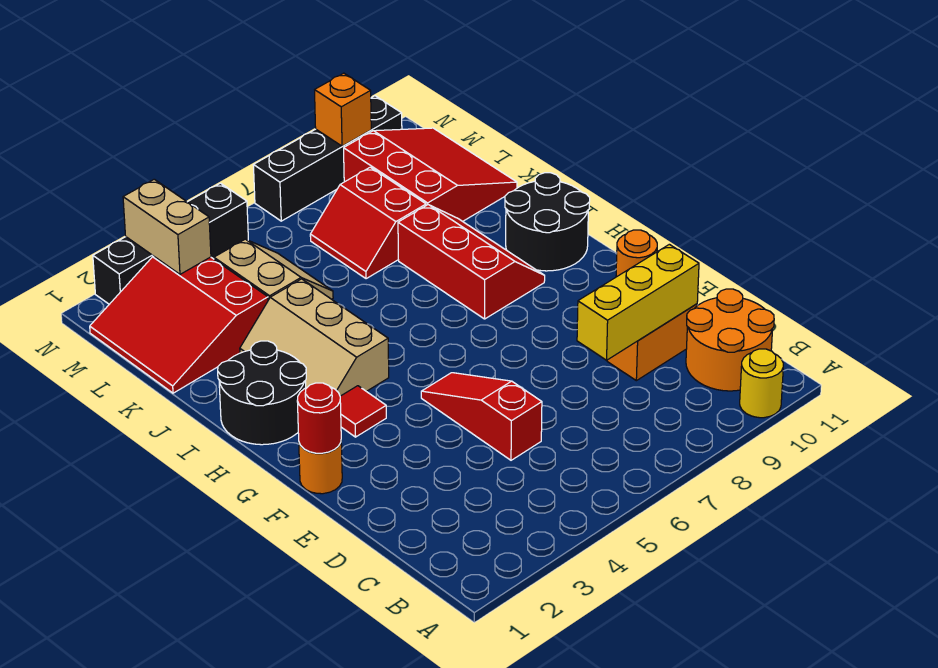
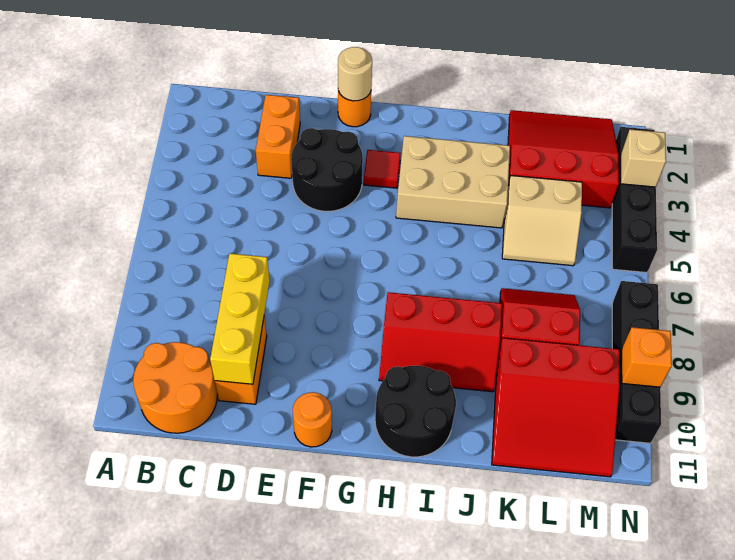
yellow round brick A10 level 1 -> none
none -> orange brick D2:D3 level 1
red slope D5:F5 level 1 top D -> none
red round brick F1 level 2 -> tan round brick F1 level 2
black round brick H1:I2 level 1 -> black round brick E3:F4 level 1
tan slope H3:J4 level 1 top 4 -> tan brick H3:J4 level 1
tan brick M3:N3 level 2 -> tan brick N3 level 2

